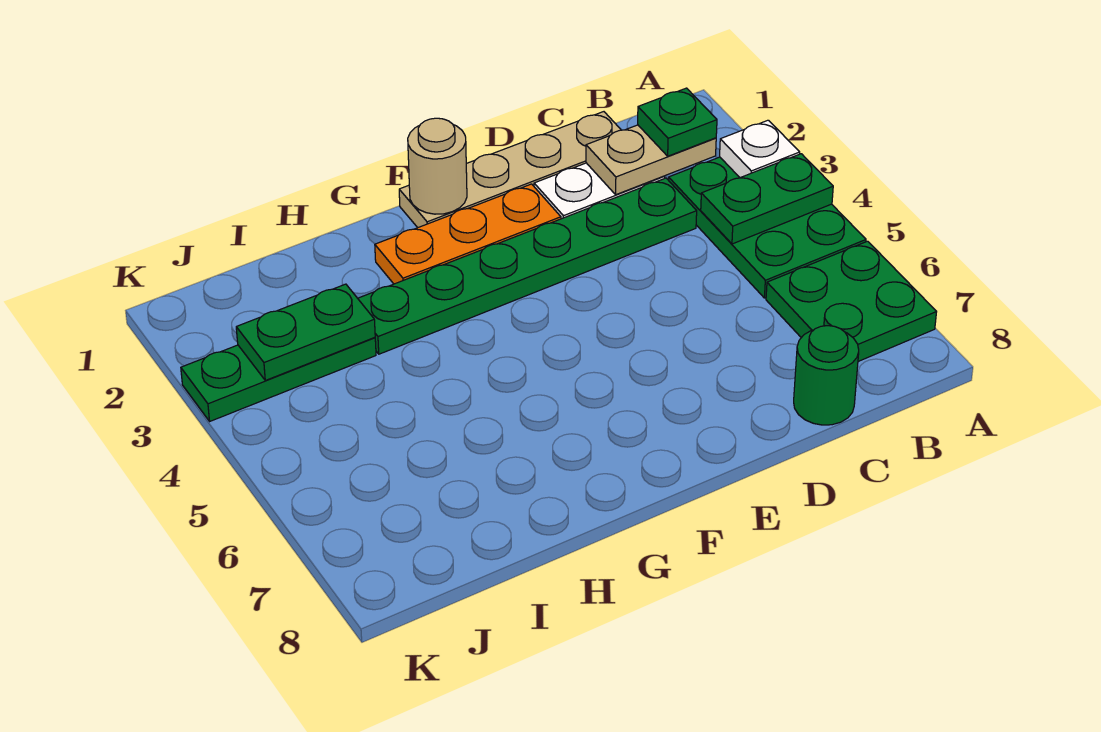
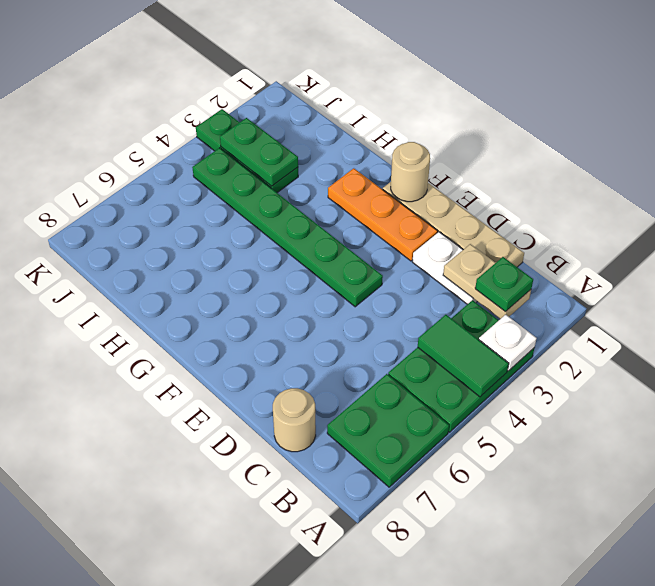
green plate A4:B4 level 2 -> green tile A4:B4 level 2
green plate C3:H3 level 1 -> green plate E4:J4 level 1
green round brick C8 level 1 -> tan round brick C8 level 1

